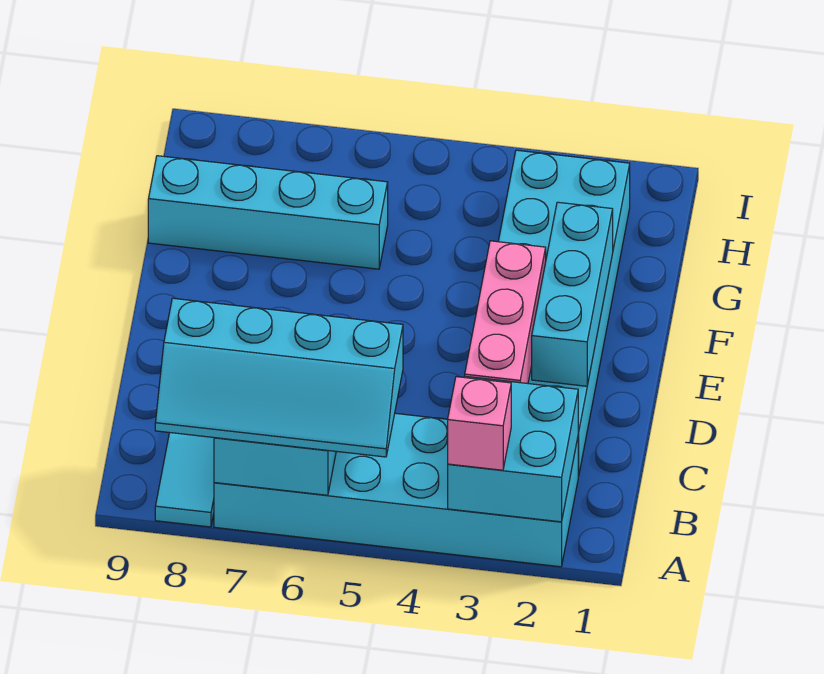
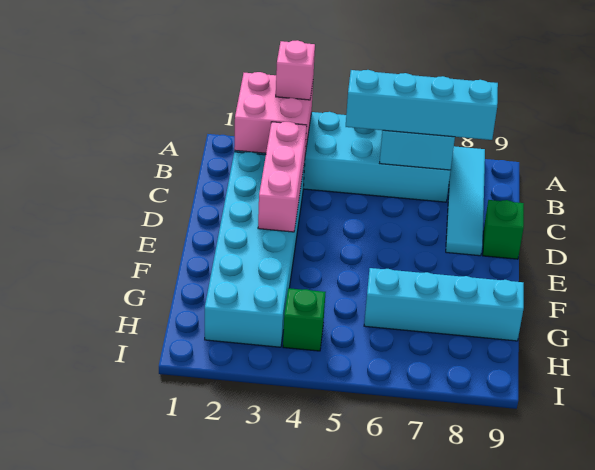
cyan brick A2:B3 level 2 -> pink brick A2:B3 level 2
cyan brick D2:F2 level 2 -> none
none -> green brick D9 level 1
none -> green brick H4 level 1

